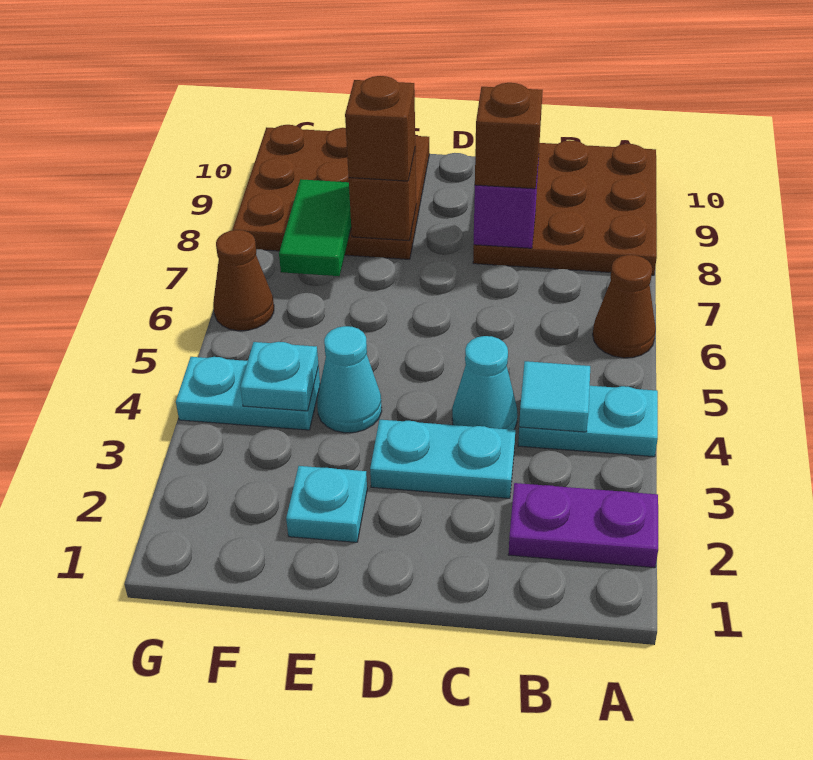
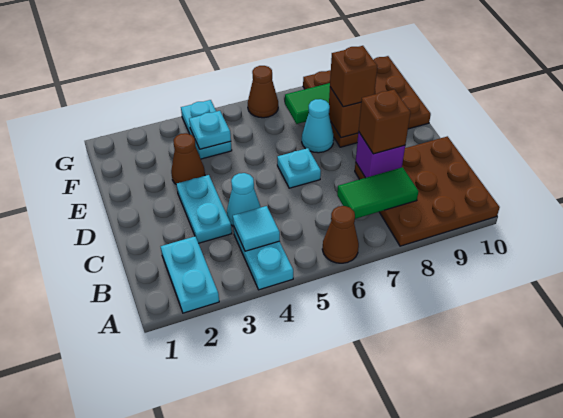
purple plate A2:B2 level 1 -> cyan plate A2:B2 level 1
none -> green tile B7:B8 level 2
cyan plate E2 level 1 -> cyan plate D6 level 1
none -> brown cone E3 level 1
cyan cone E4 level 1 -> cyan cone E7 level 1

